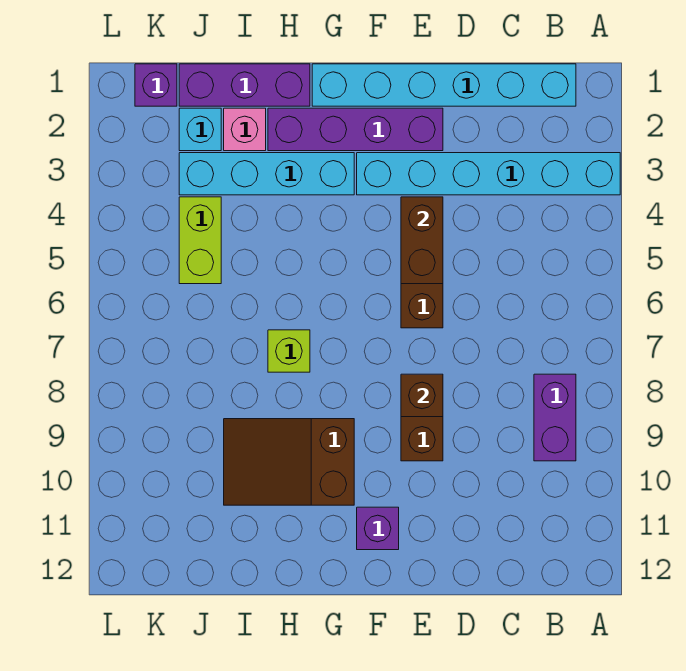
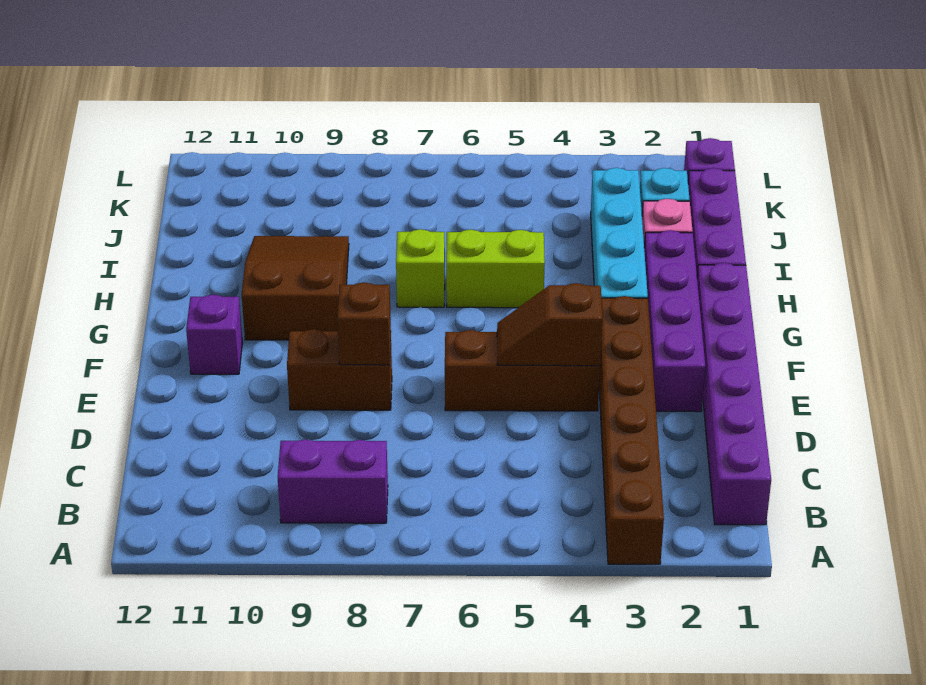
cyan brick A3:F3 level 1 -> brown brick A3:F3 level 1
cyan brick B1:G1 level 1 -> purple brick B1:G1 level 1
brown brick E4:E5 level 2 -> brown slope E4:E5 level 2 top 4
lime brick J4:J5 level 1 -> lime brick H5:H6 level 1

